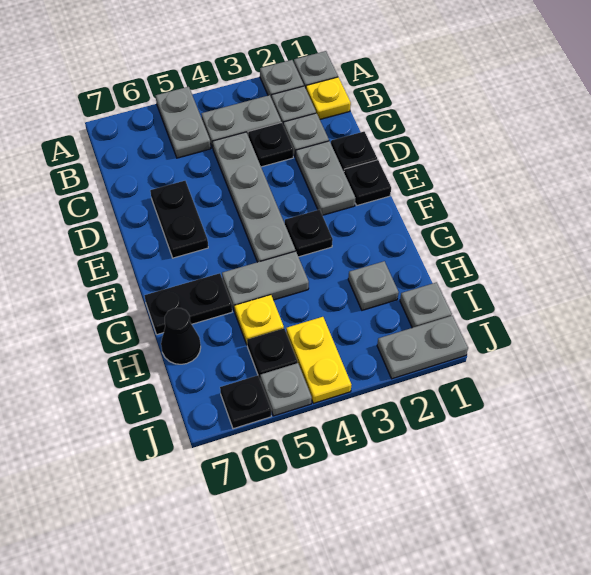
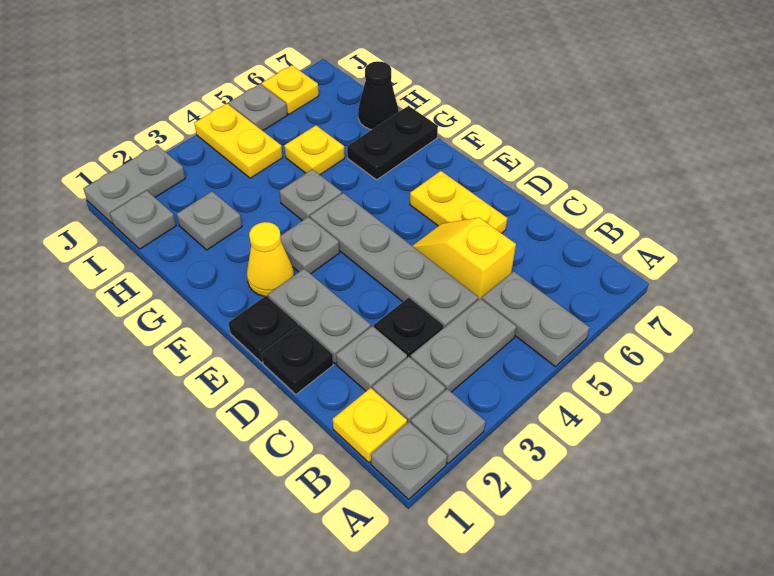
none -> yellow slope C5:D5 level 1 top C
black plate D6:E6 level 1 -> yellow plate D6:E6 level 1
none -> yellow cone F2 level 1
black plate F3 level 1 -> grey plate F3 level 1
grey plate G4:G5 level 1 -> grey plate G4 level 1
black plate I5 level 1 -> none
black plate J6 level 1 -> yellow plate J6 level 1

